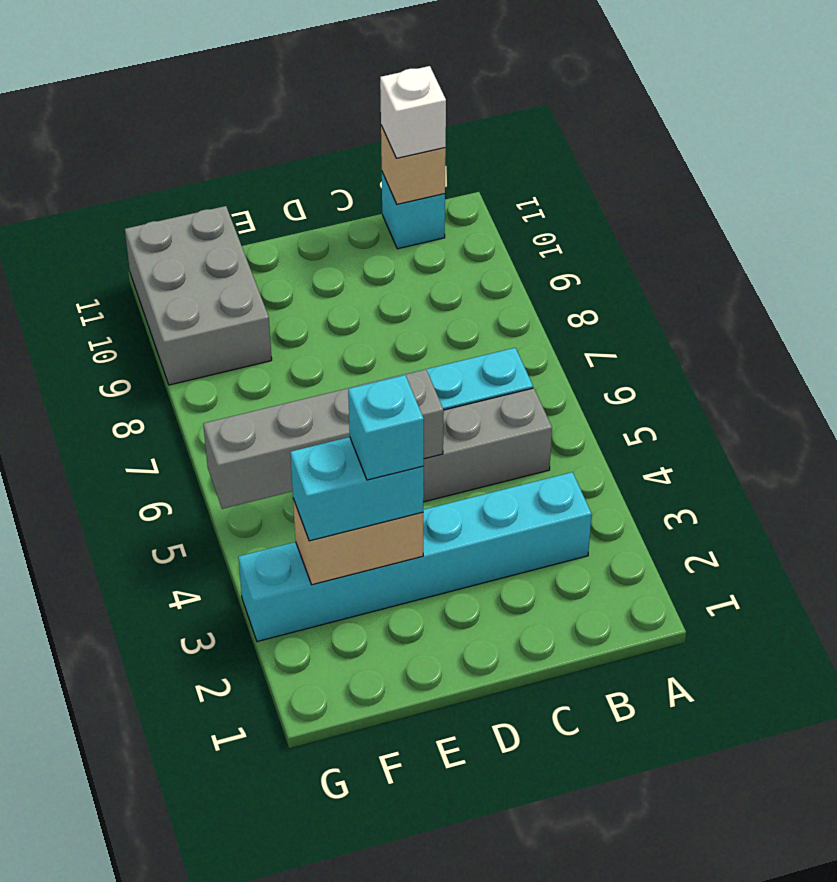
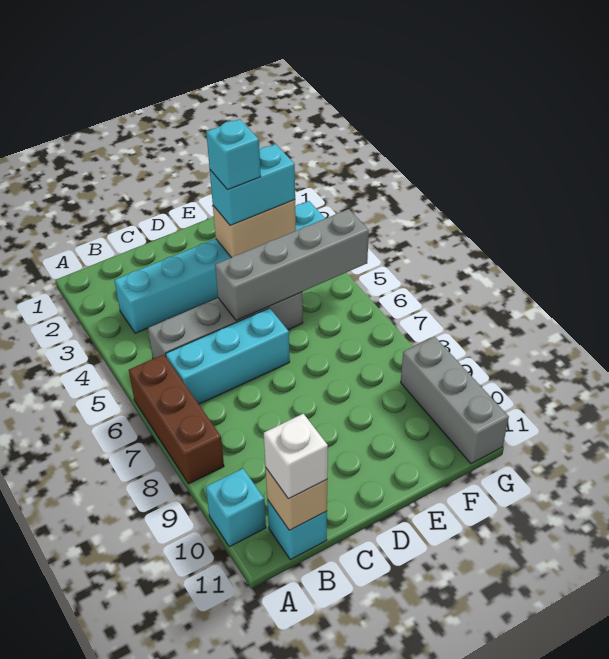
none -> brown brick A6:A8 level 1
none -> cyan brick A10 level 1
grey brick F9:G11 level 1 -> grey brick G9:G11 level 1

